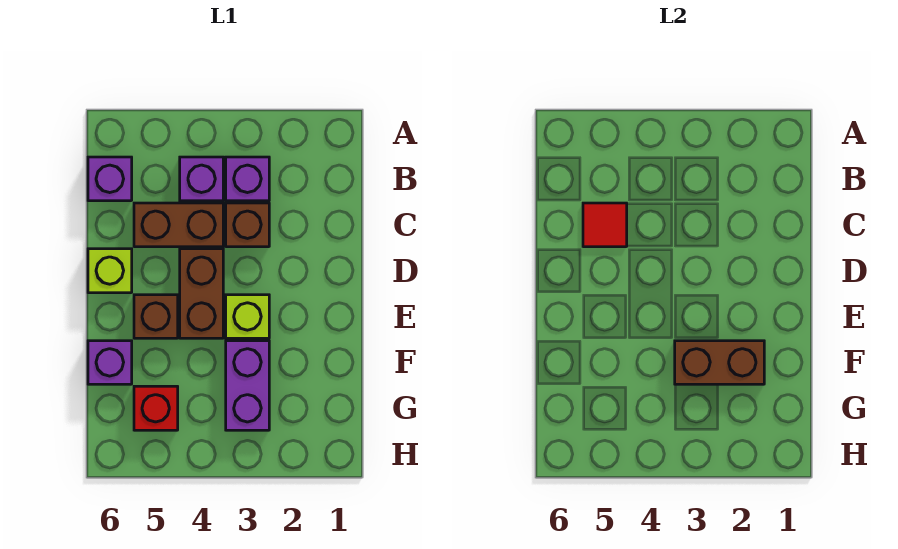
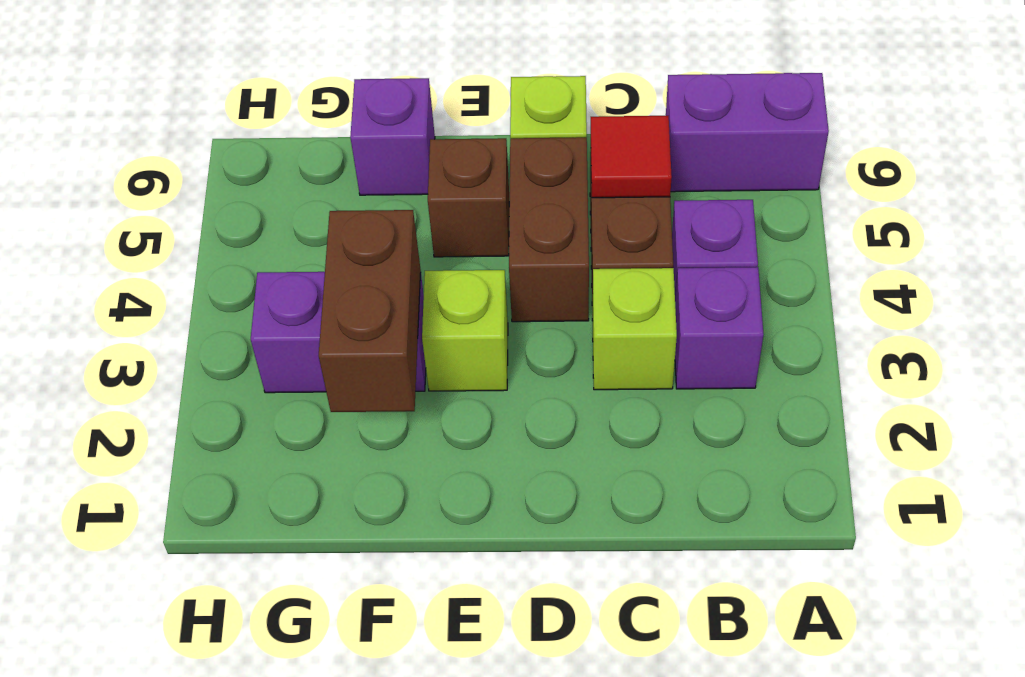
purple brick B6 level 1 -> purple brick A6:B6 level 1
brown brick C3 level 1 -> lime brick C3 level 1
brown brick D4:E4 level 1 -> brown brick D4:D5 level 1
red brick G5 level 1 -> none

